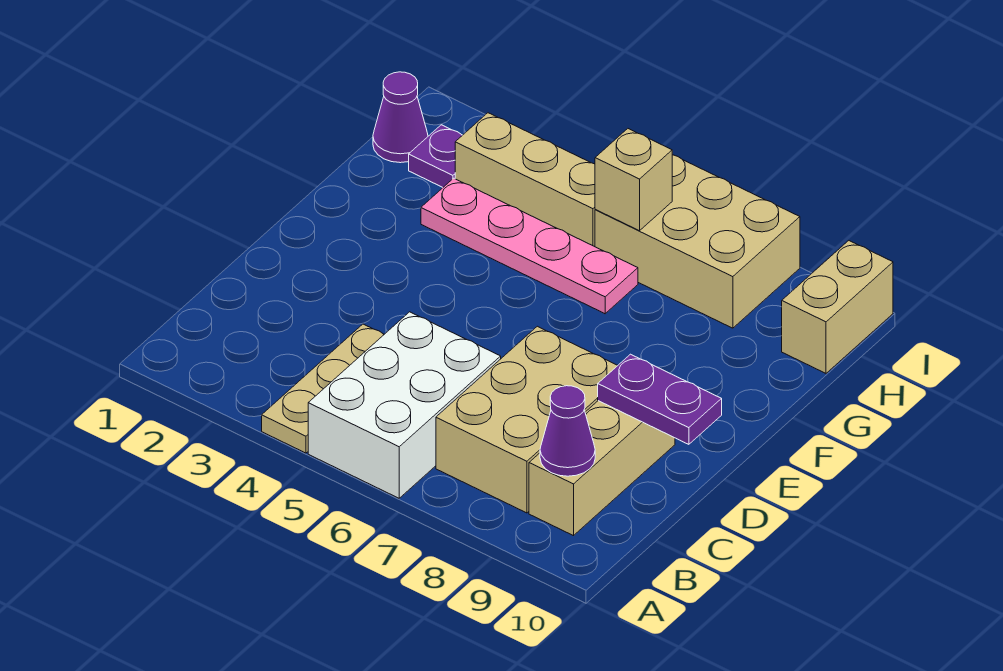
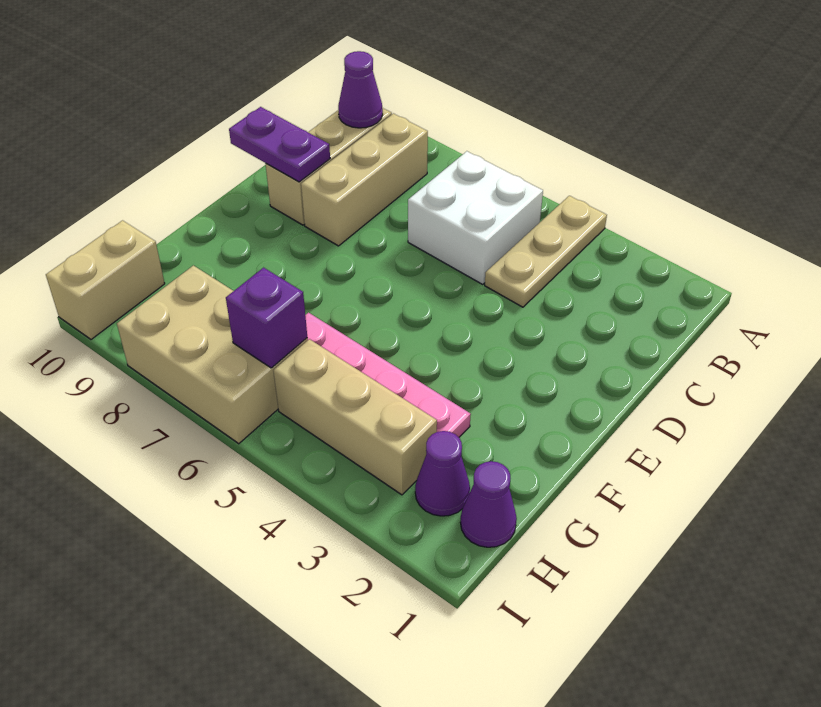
white brick A5:C6 level 1 -> white brick B5:C6 level 1
tan brick B7:D8 level 1 -> tan brick B8:D8 level 1
purple plate H2 level 1 -> purple cone H2 level 1
tan brick H6 level 2 -> purple brick H6 level 2

